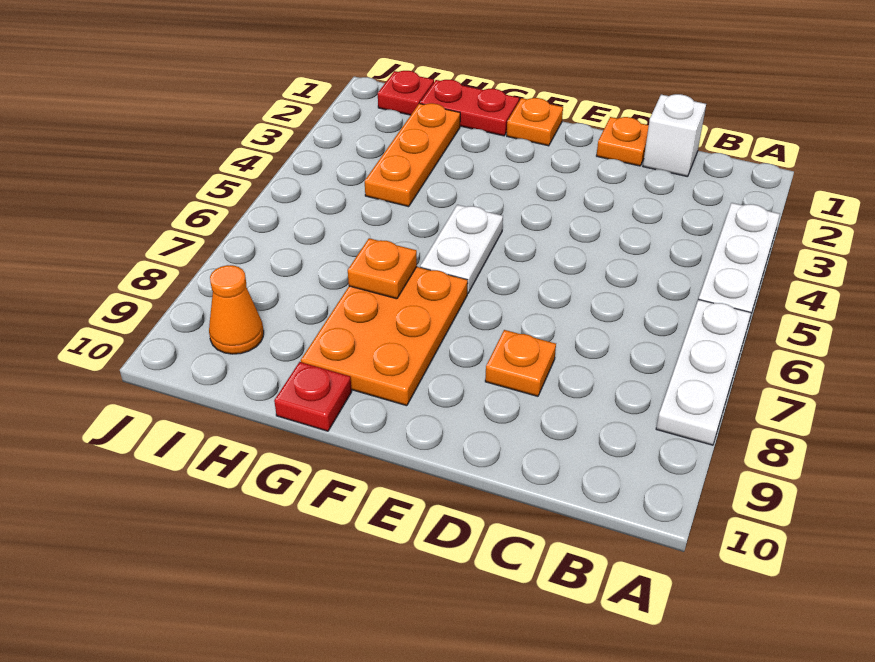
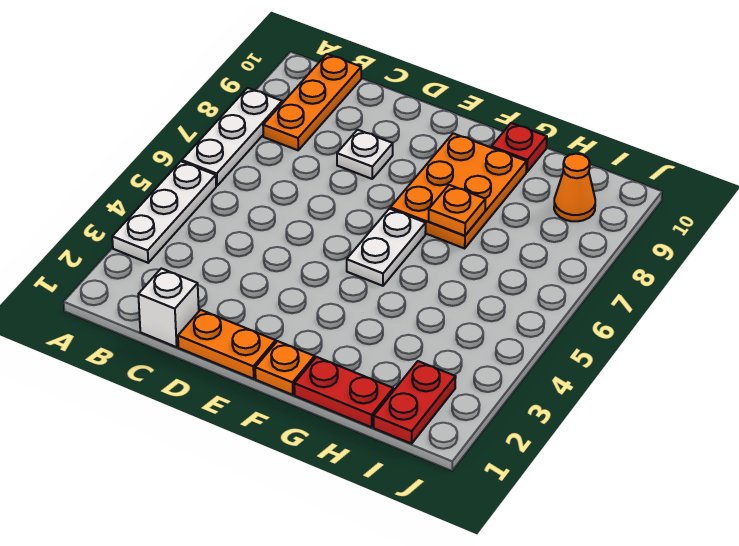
orange plate D1 level 1 -> orange plate D1:E1 level 1
orange plate D8 level 1 -> white plate D8 level 1
orange plate H2:H4 level 1 -> orange plate B8:B10 level 1
red plate I1 level 1 -> red plate I1:I2 level 1

